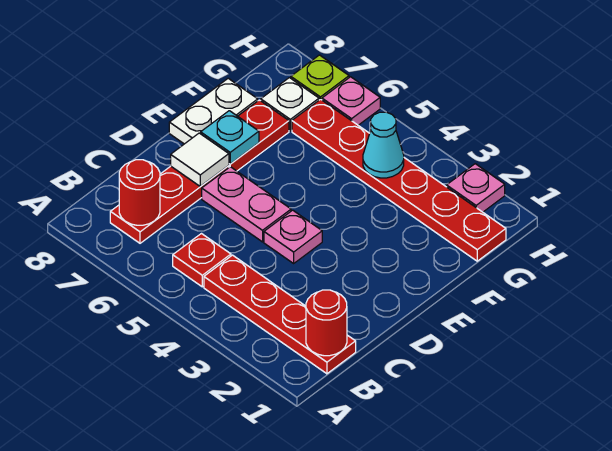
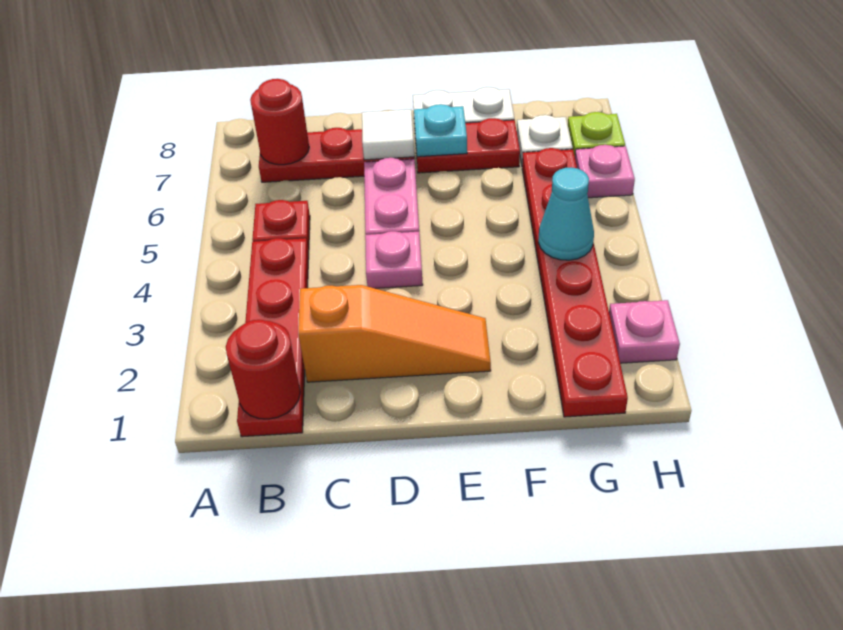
none -> orange slope C2:E2 level 1 top C

